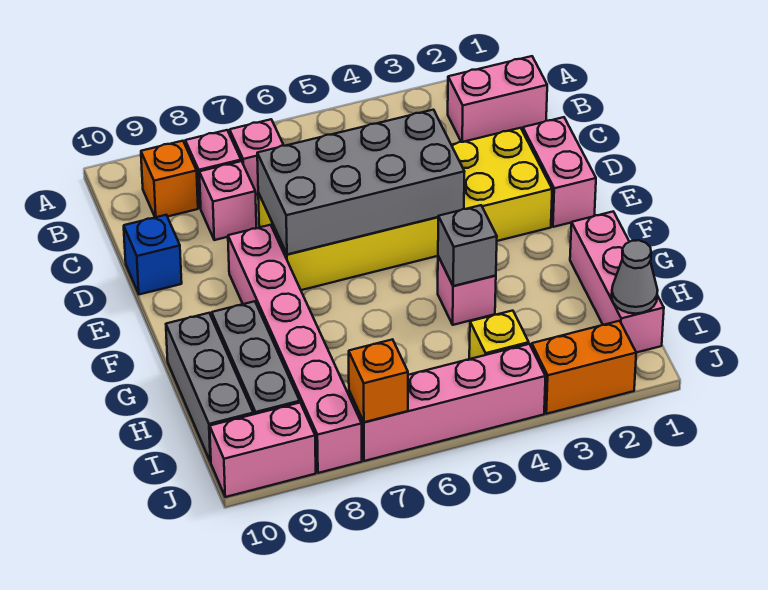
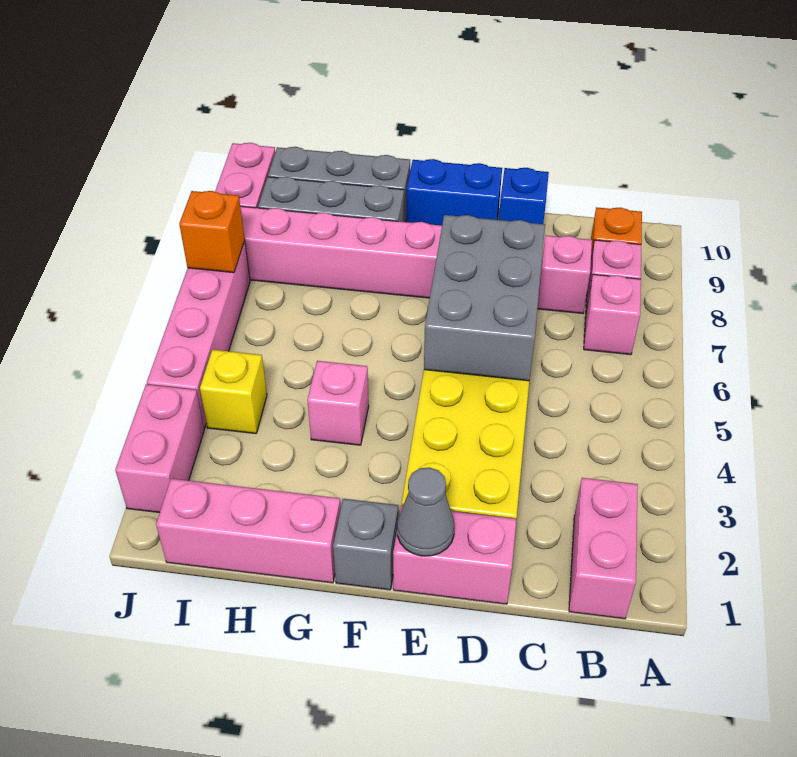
grey brick D4:E7 level 2 -> grey brick D5:E7 level 2
none -> blue brick E10:F10 level 1
grey brick G4 level 2 -> grey brick F1 level 1
grey cone I1 level 2 -> grey cone E1 level 2
orange brick J2:J3 level 1 -> pink brick J2:J3 level 1

